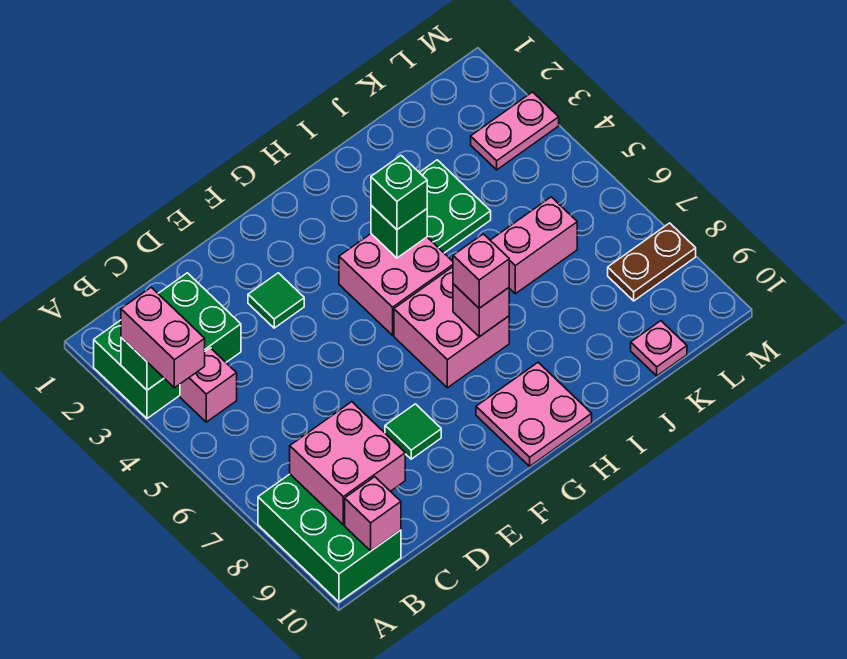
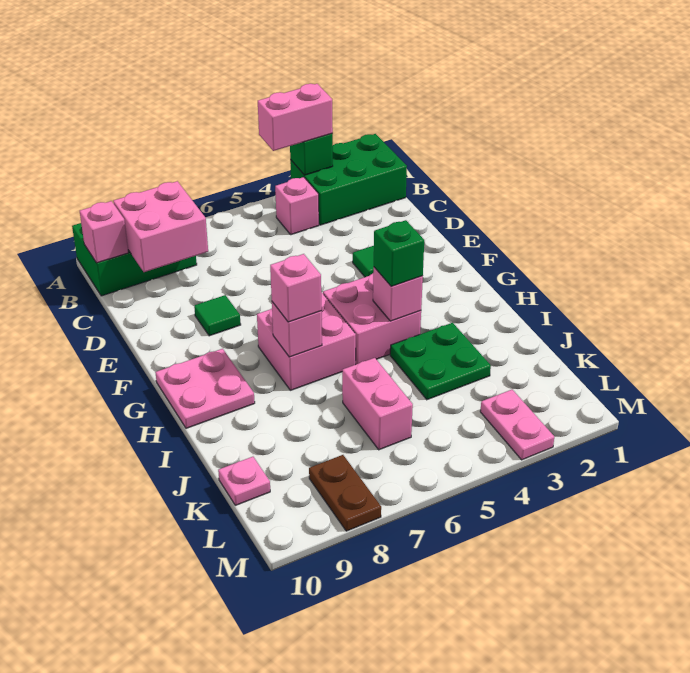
green brick A2:C3 level 1 -> green brick A1:B3 level 1
green brick H4 level 2 -> pink brick H4 level 2

